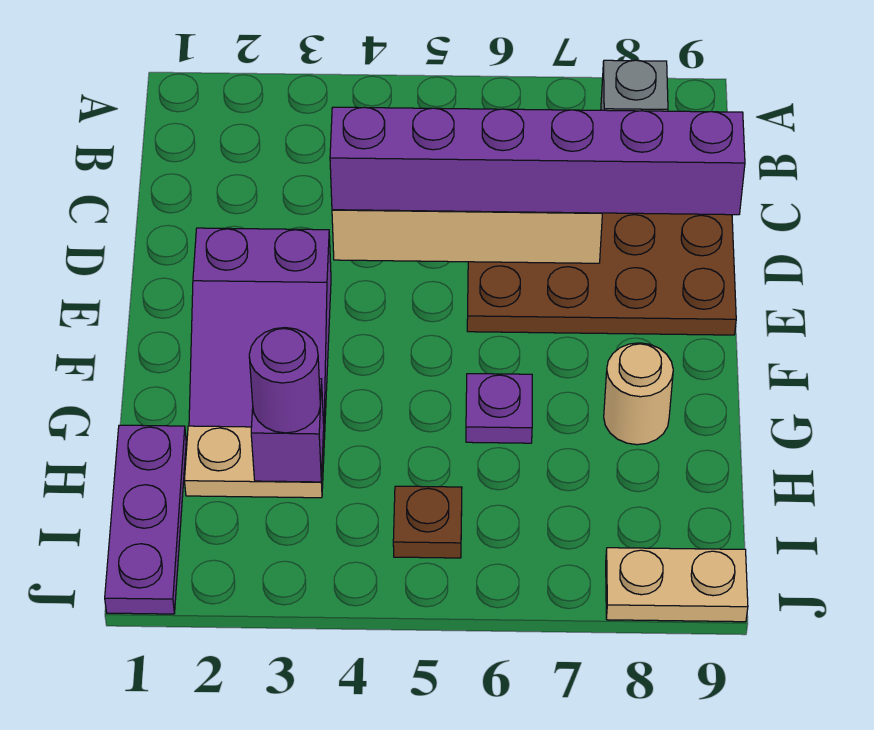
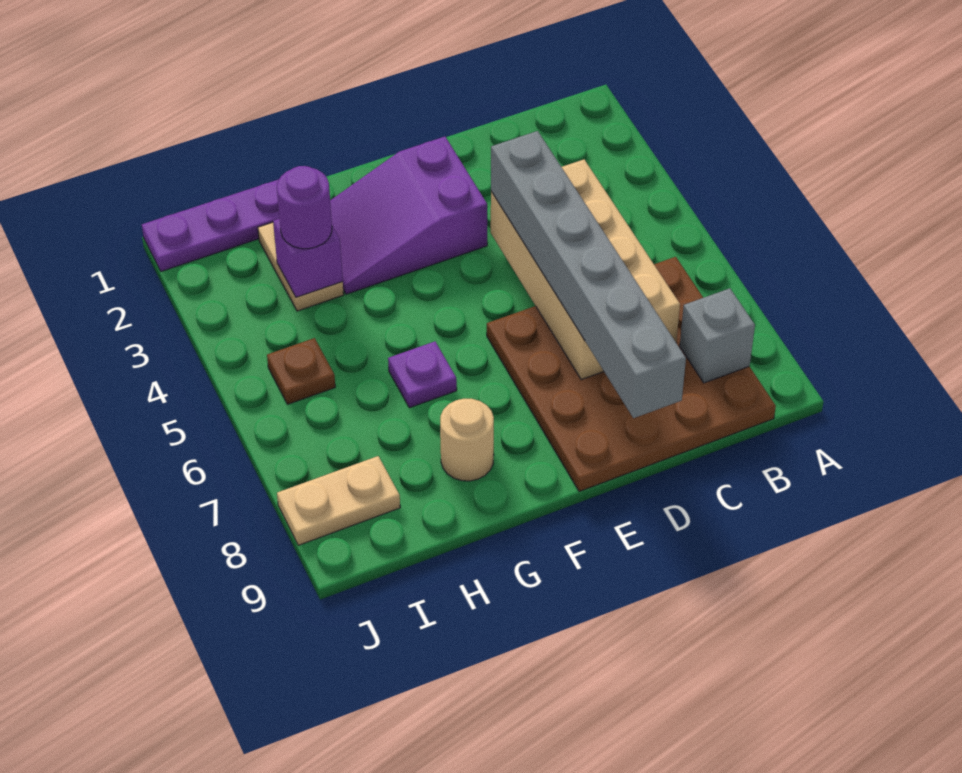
purple brick D4:D9 level 3 -> grey brick D4:D9 level 3
tan plate J8:J9 level 1 -> tan plate I8:J8 level 1

